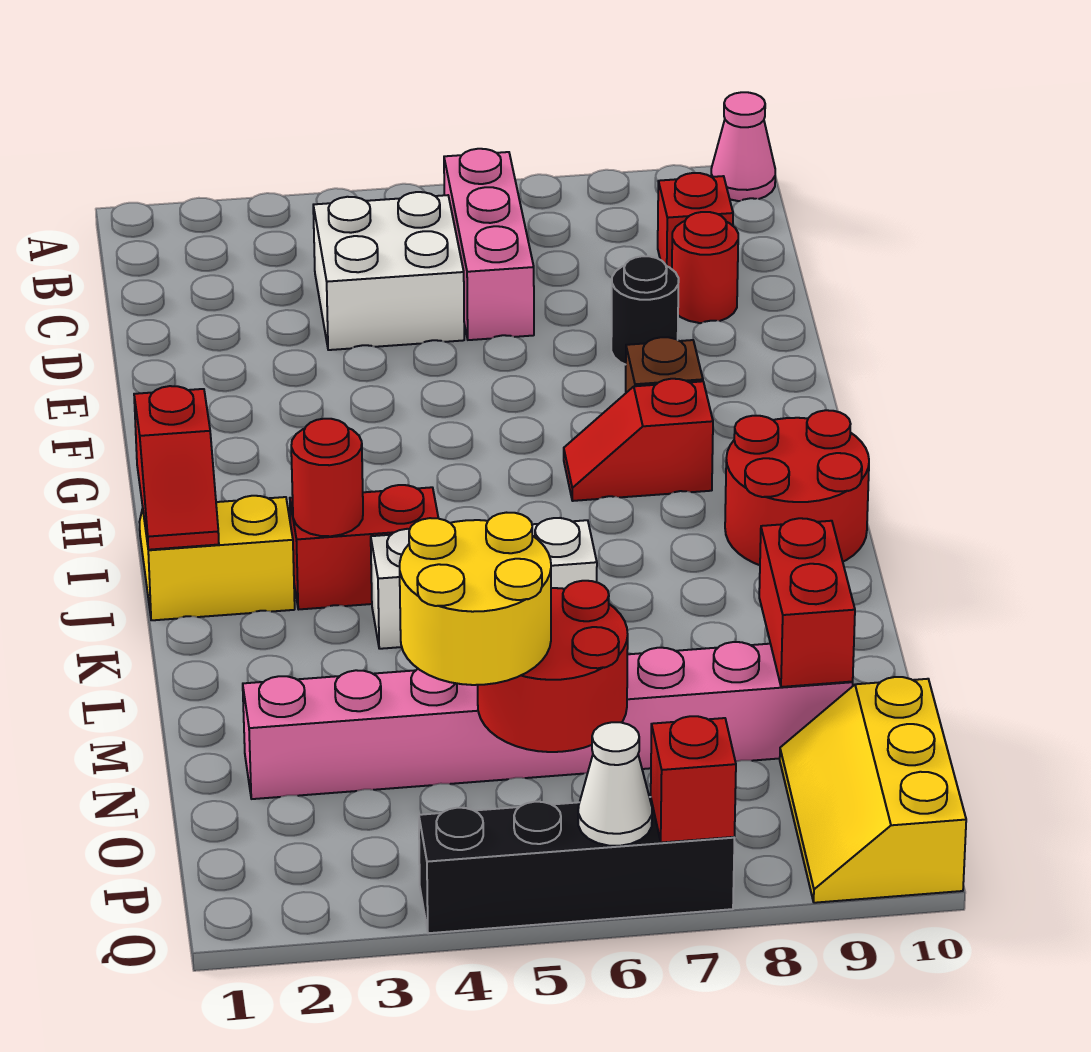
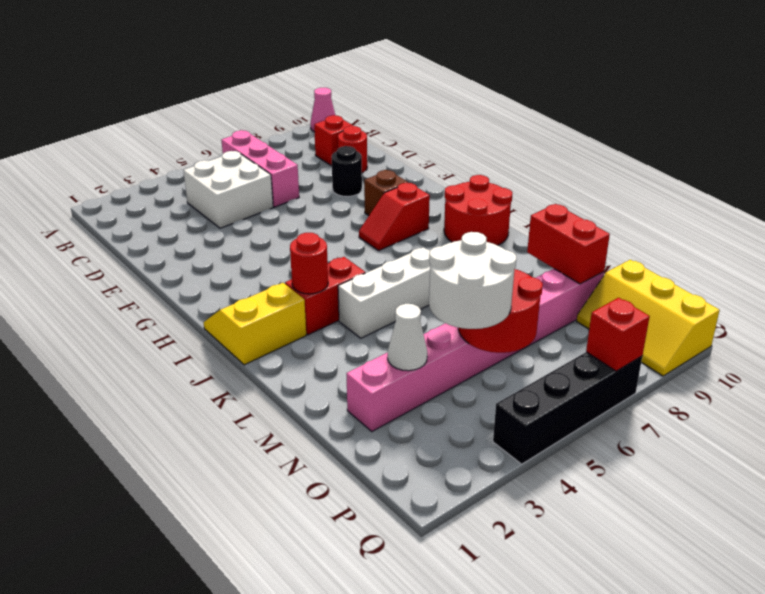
red slope I1:J1 level 2 top I -> none
yellow round brick N4:O5 level 3 -> white round brick N4:O5 level 3
white cone Q6 level 2 -> white cone N3 level 2

